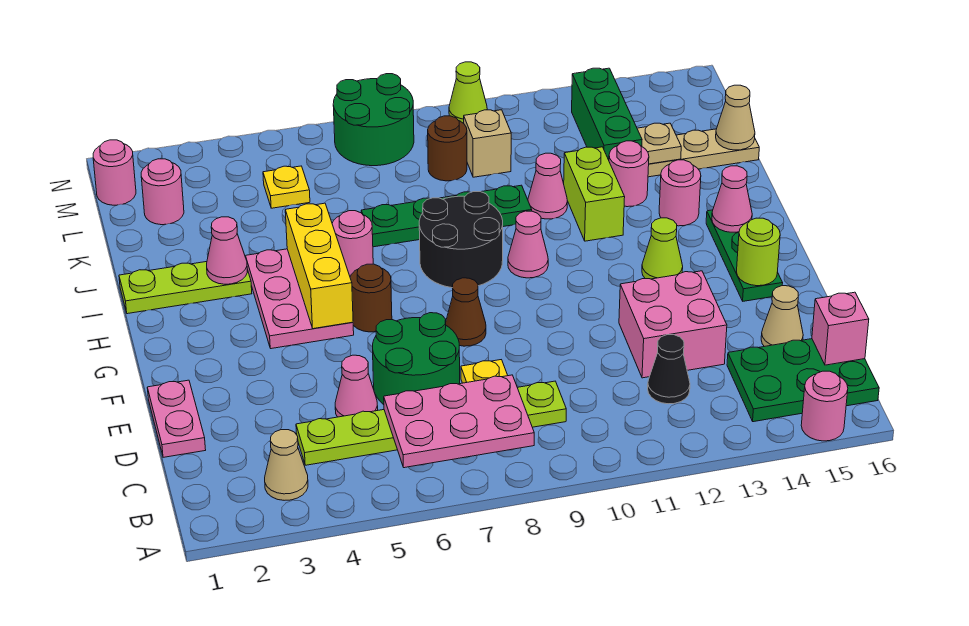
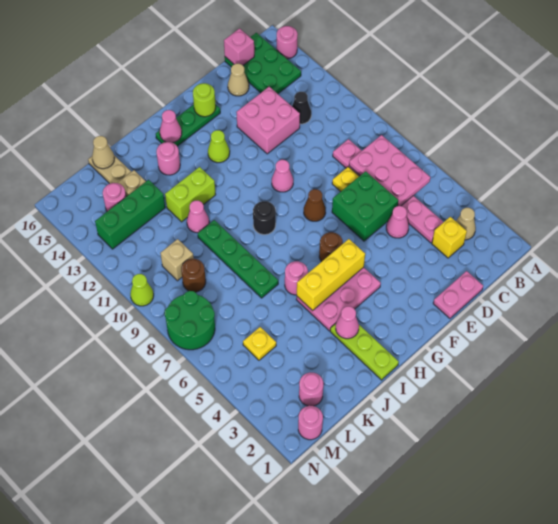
none -> yellow brick C3 level 1
lime plate C4:C9 level 1 -> pink plate C4:C9 level 1
green round brick D6:E7 level 1 -> green brick D6:E7 level 1
black round brick H8:I9 level 1 -> black round brick H9 level 1
pink cone H10 level 1 -> pink cone F10 level 1
pink round brick J13 level 1 -> pink round brick L14 level 1

